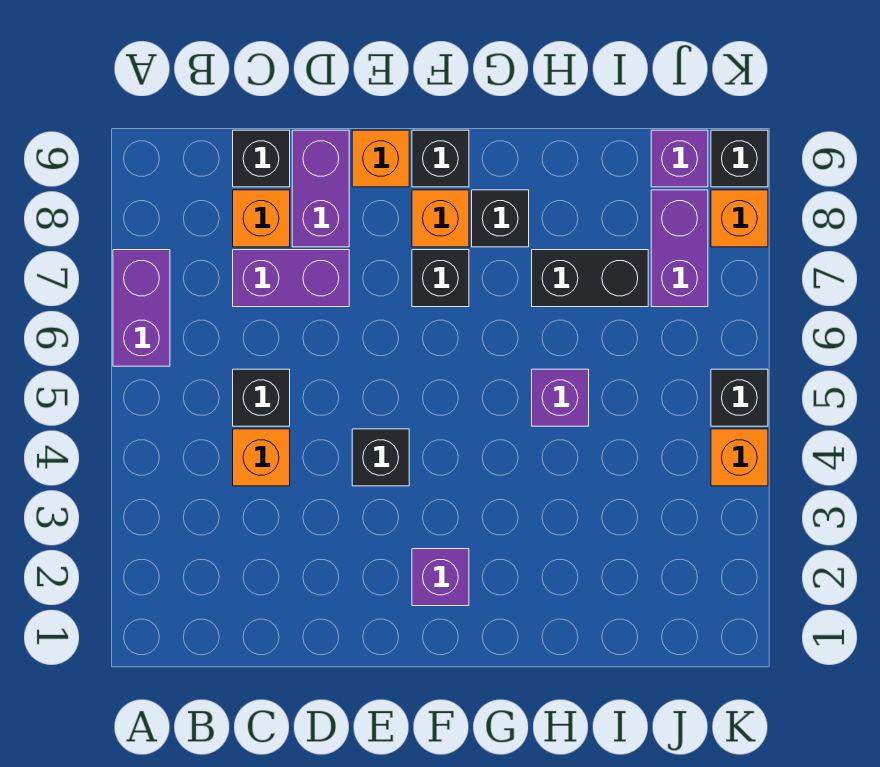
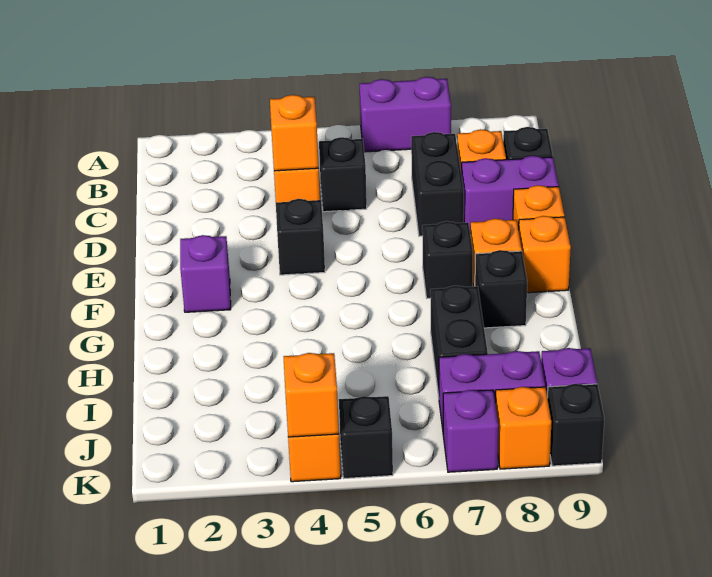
none -> orange brick C4 level 2
purple brick C7:D7 level 1 -> black brick C7:D7 level 1
black brick F9 level 1 -> orange brick F9 level 1
purple brick H5 level 1 -> purple brick K7 level 1
none -> orange brick K4 level 2

